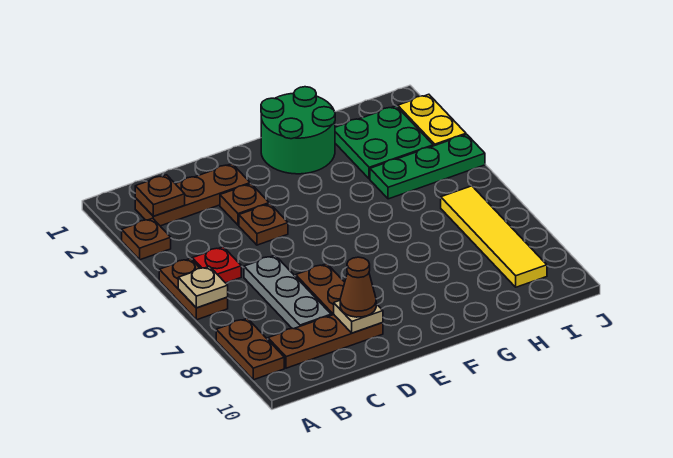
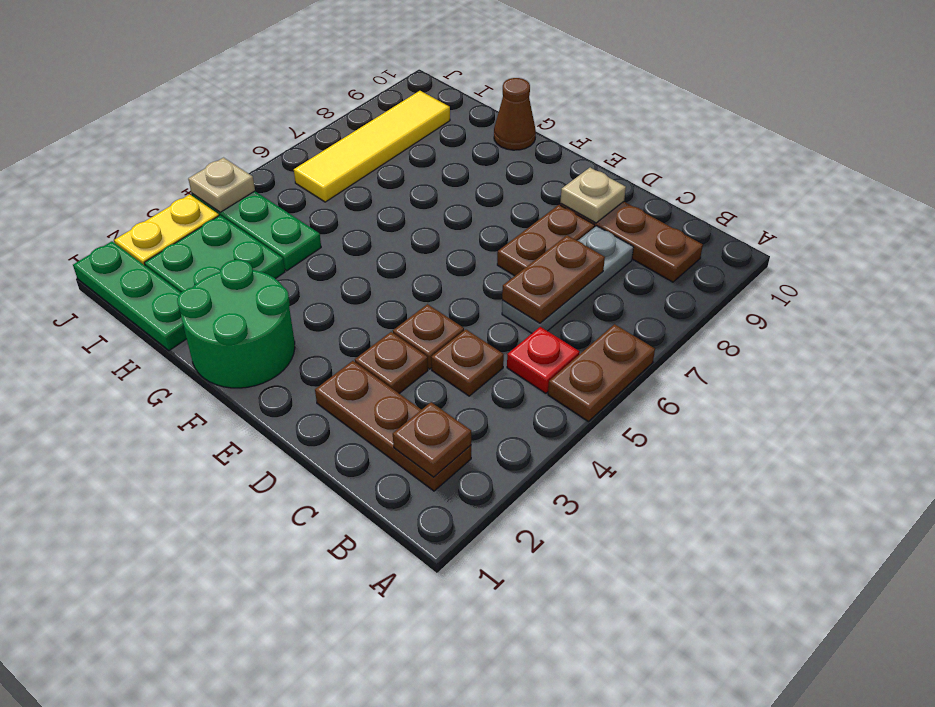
brown plate A3 level 1 -> brown plate C4 level 1
tan plate A6 level 2 -> tan plate J4 level 2
brown plate A8:A9 level 1 -> brown plate C6:C7 level 2
brown cone D9 level 3 -> brown cone G10 level 1
none -> green plate H1:J1 level 1

